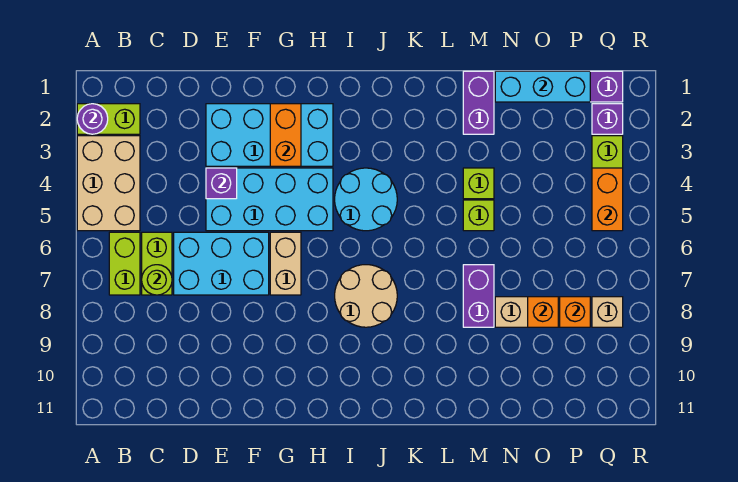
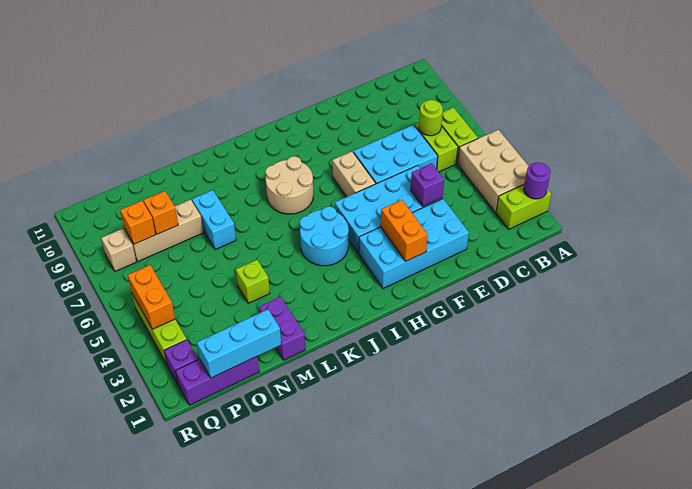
lime brick M5 level 1 -> none
purple brick M7:M8 level 1 -> cyan brick M7:M8 level 1

